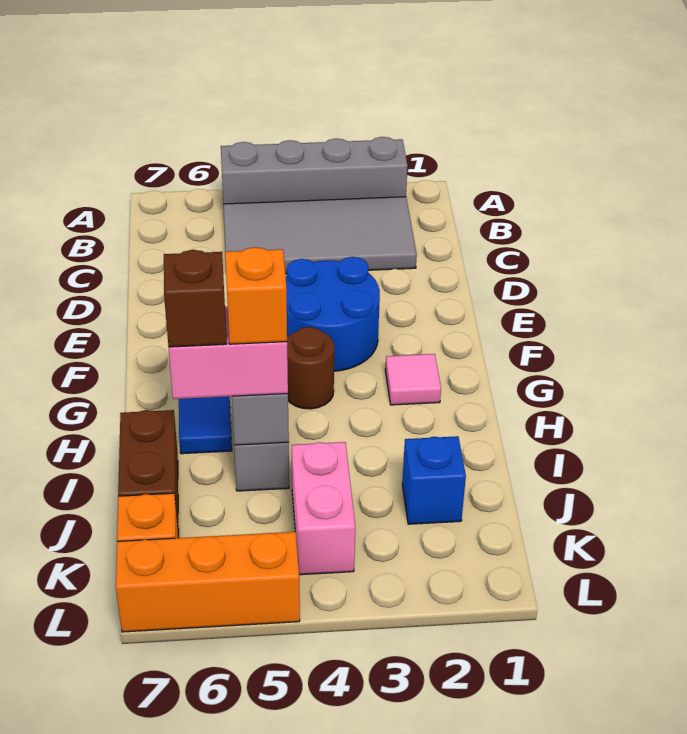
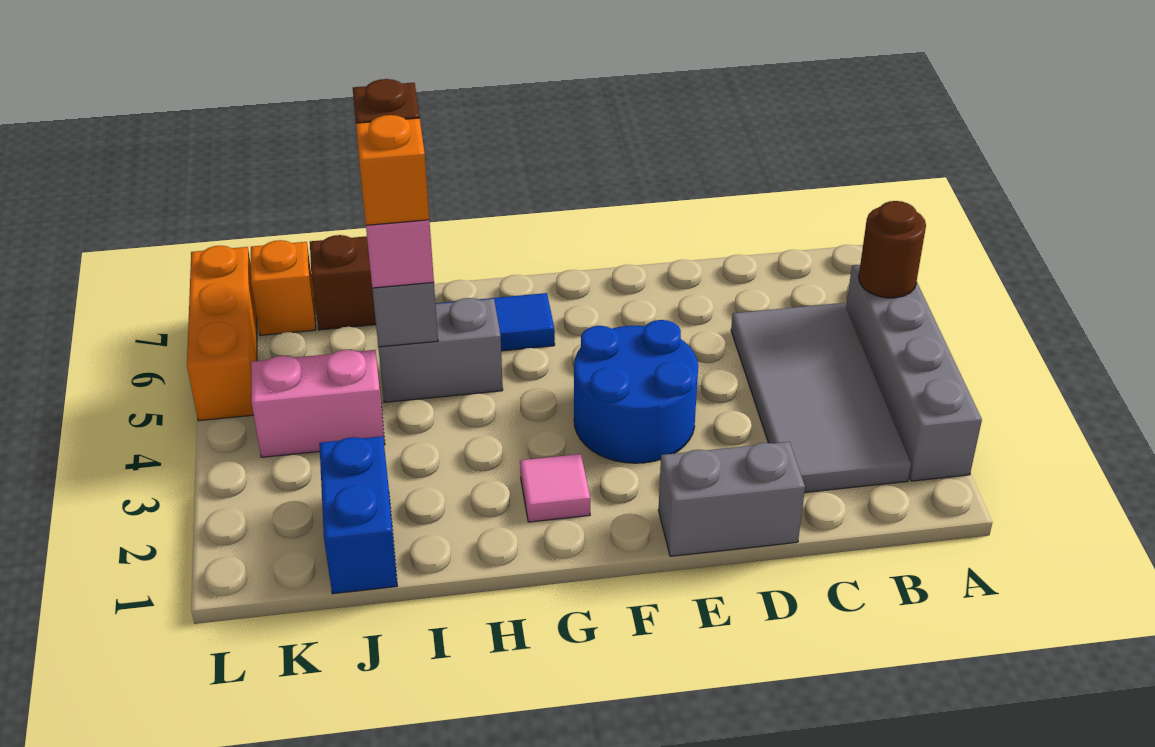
none -> grey brick D1:E1 level 1
brown round brick G4 level 1 -> brown round brick A5 level 2
blue brick J2 level 1 -> blue brick J1:J2 level 1

